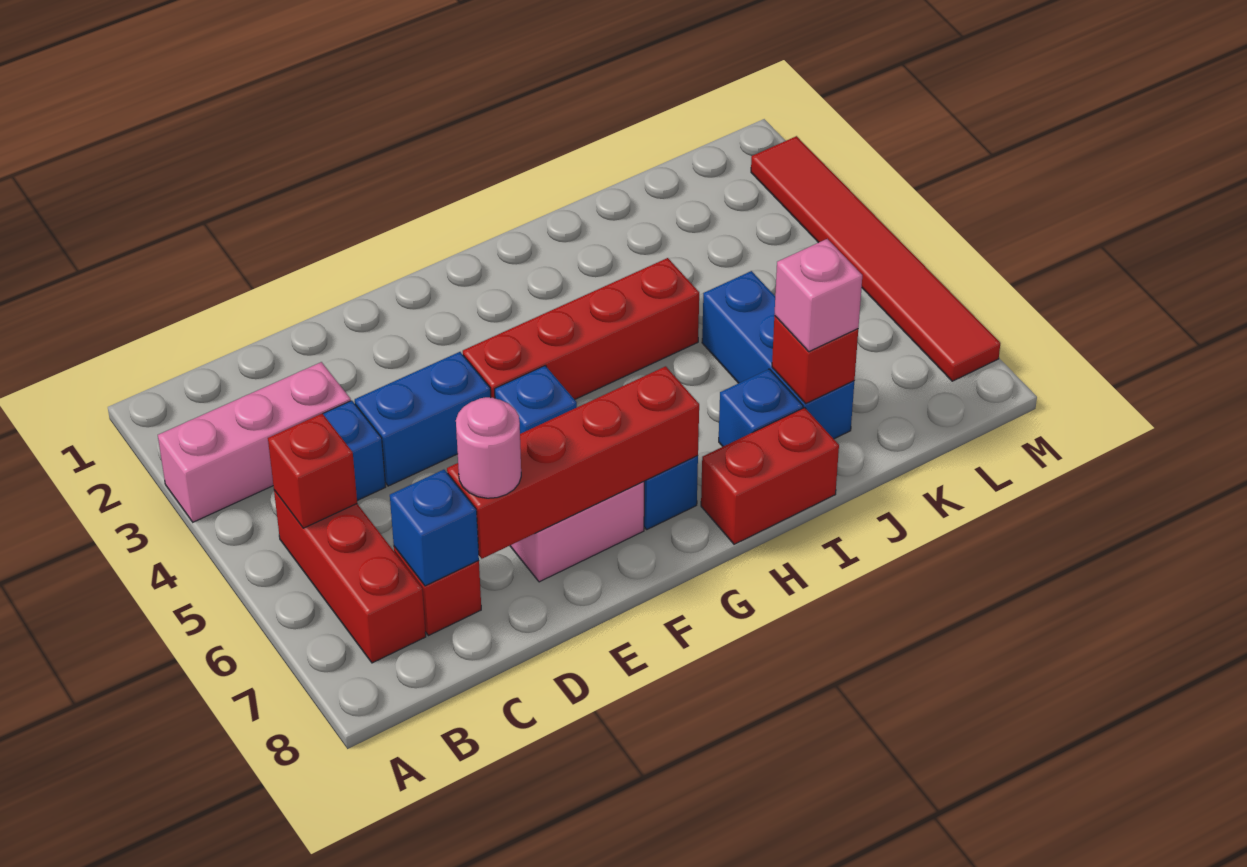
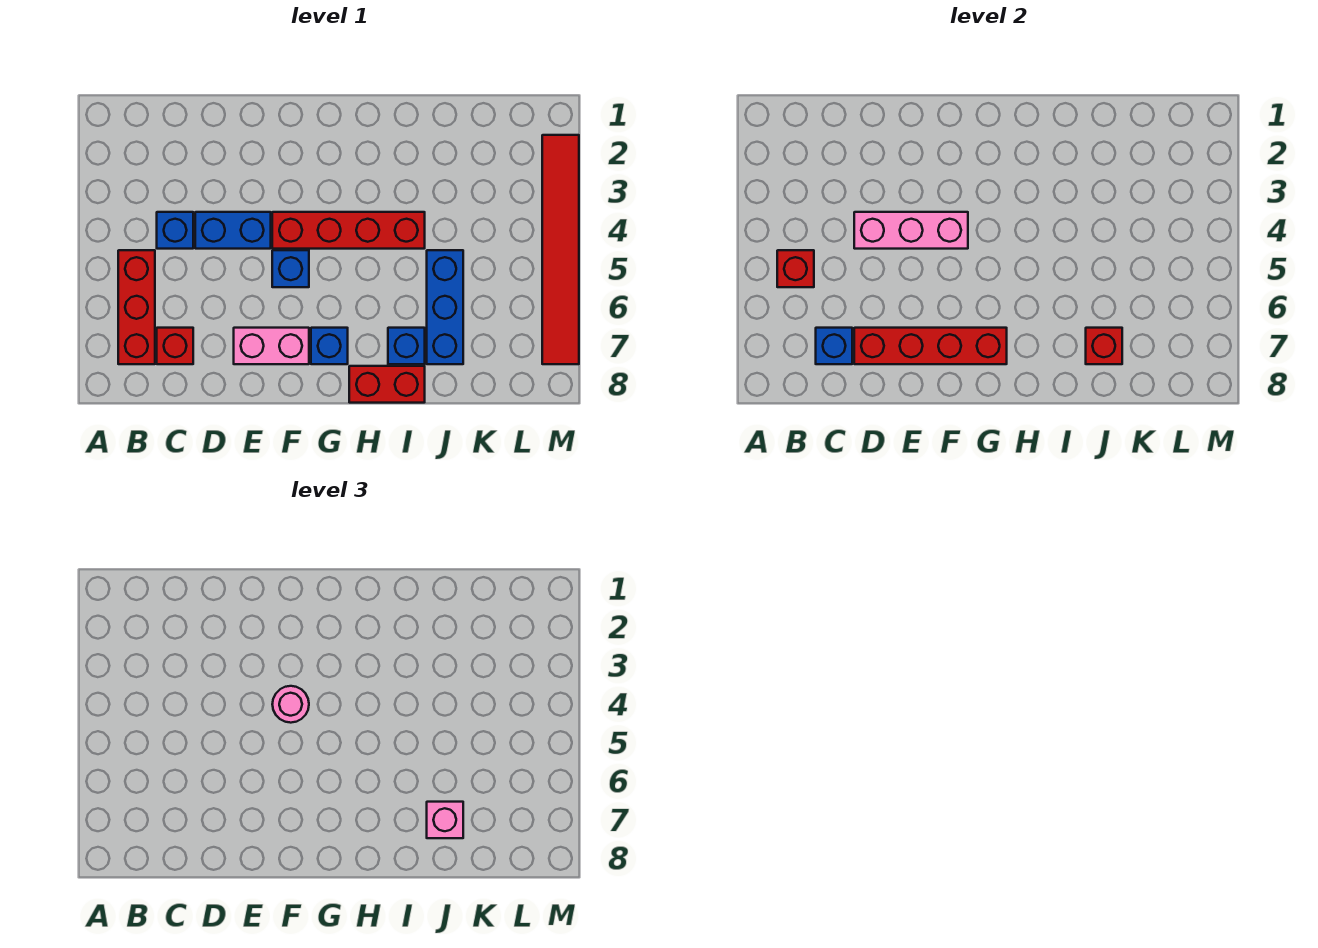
pink brick A3:C3 level 1 -> pink brick D4:F4 level 2
pink round brick D7 level 3 -> pink round brick F4 level 3

